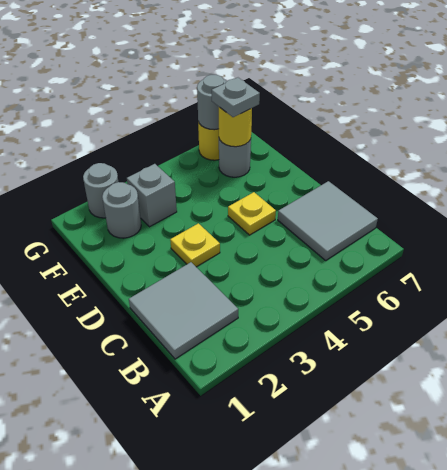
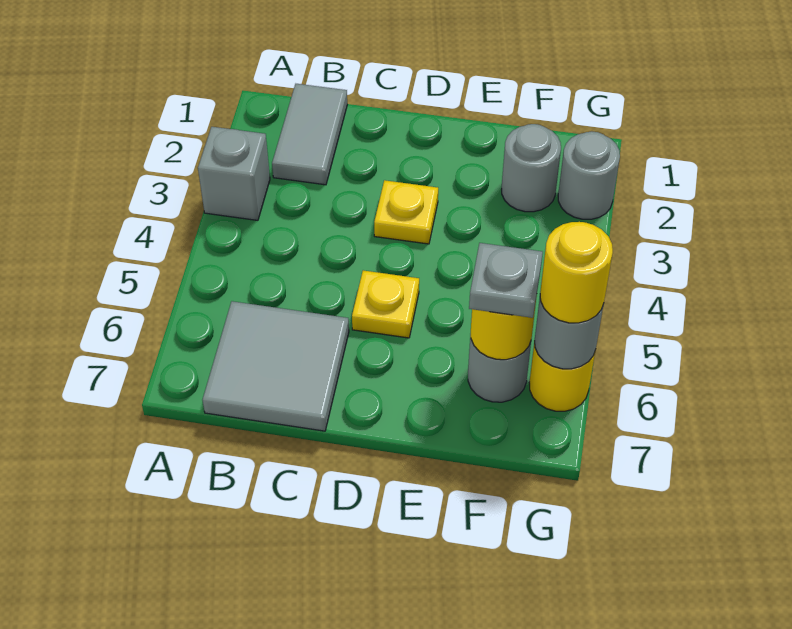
grey tile B1:C2 level 1 -> grey tile B1:B2 level 1
grey brick F3 level 1 -> grey brick A3 level 1
none -> yellow round brick G6 level 3

